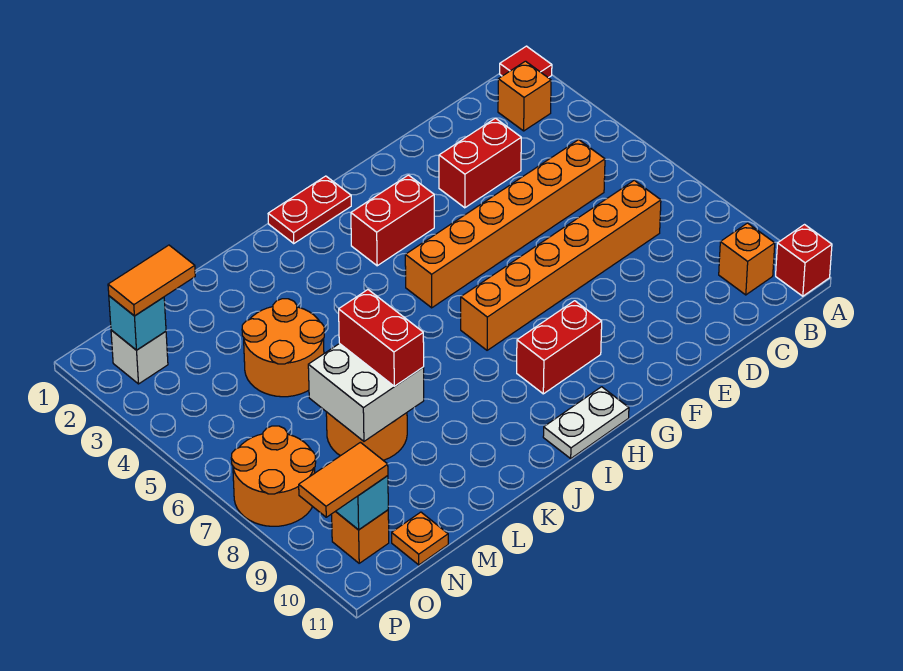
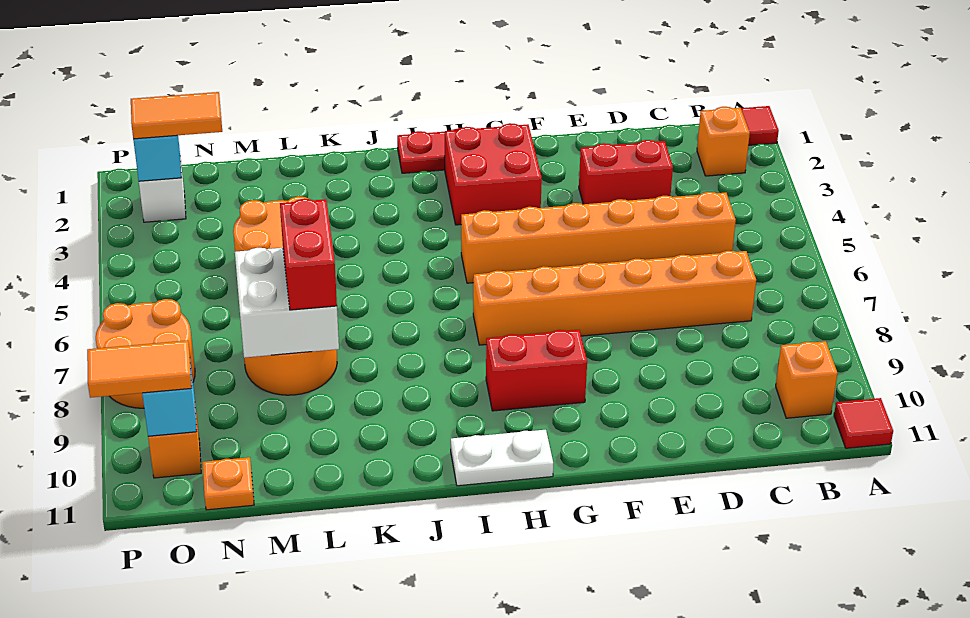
red brick A11 level 1 -> red tile A11 level 1
red brick G3:H3 level 1 -> red brick G2:H3 level 1

